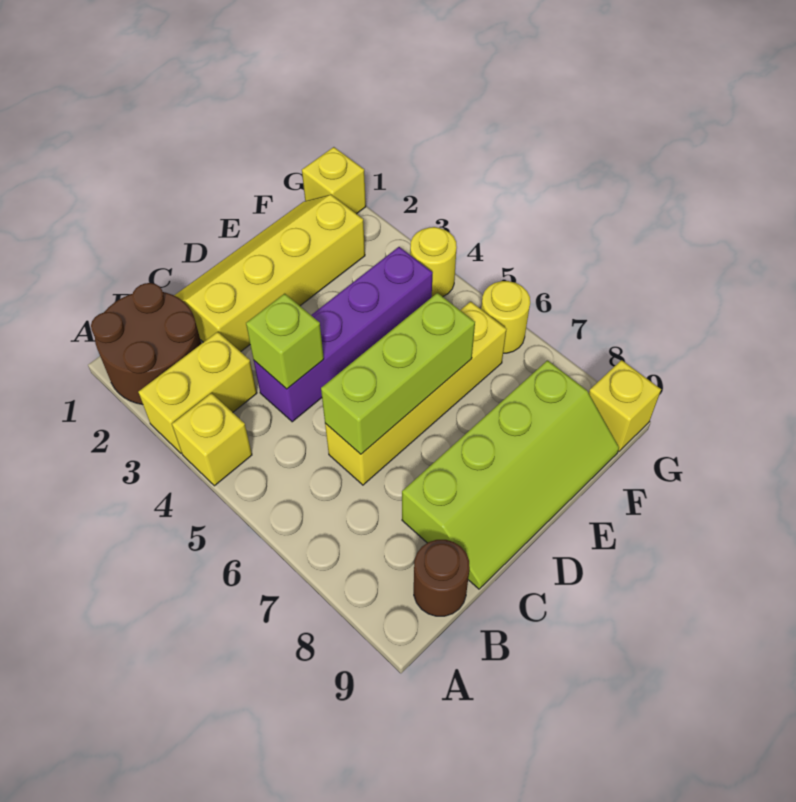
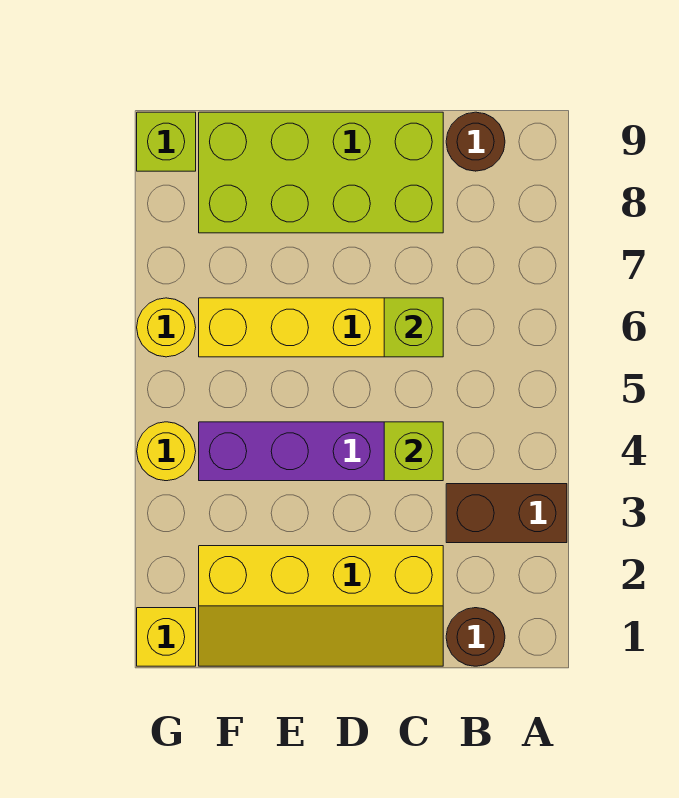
brown round brick A1:B2 level 1 -> brown round brick B1 level 1
yellow brick A3:B3 level 1 -> brown brick A3:B3 level 1
yellow brick A4 level 1 -> none
lime brick C6:E6 level 2 -> lime brick C6 level 2
lime slope C8:F9 level 1 top 8 -> lime brick C8:F9 level 1
yellow brick G9 level 1 -> lime brick G9 level 1

